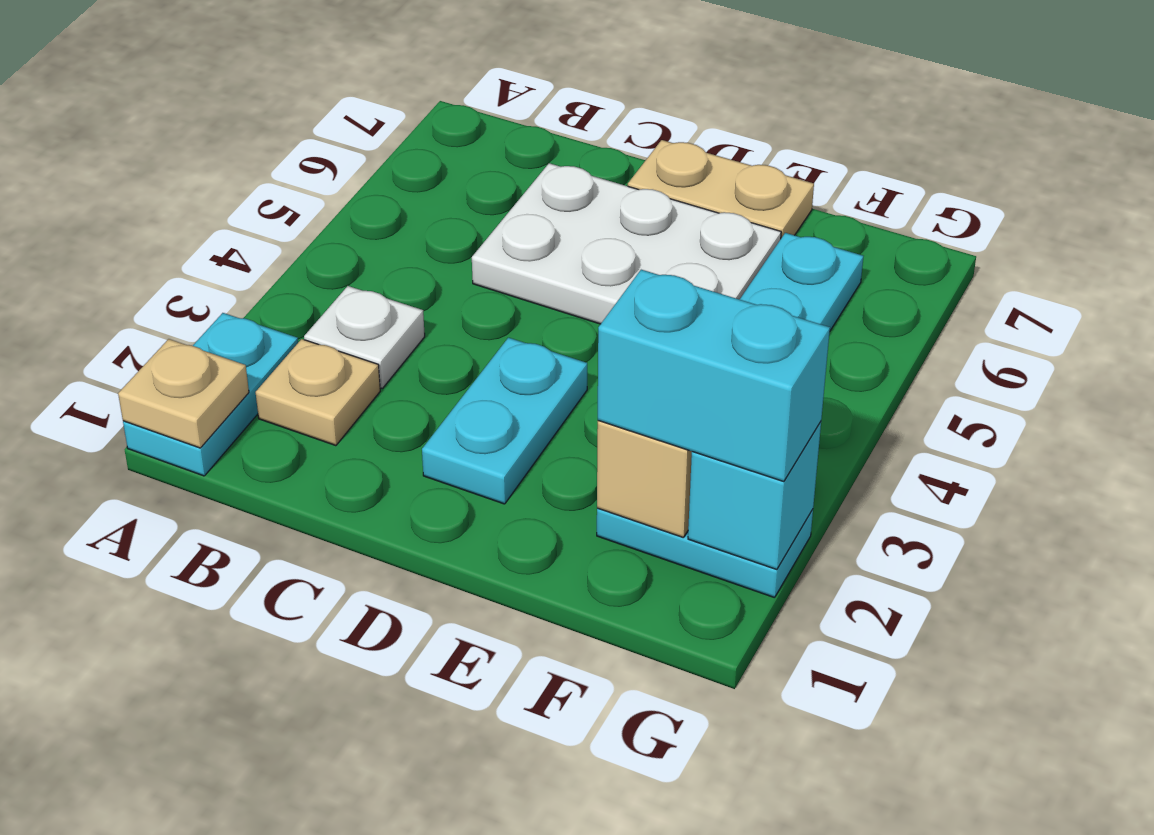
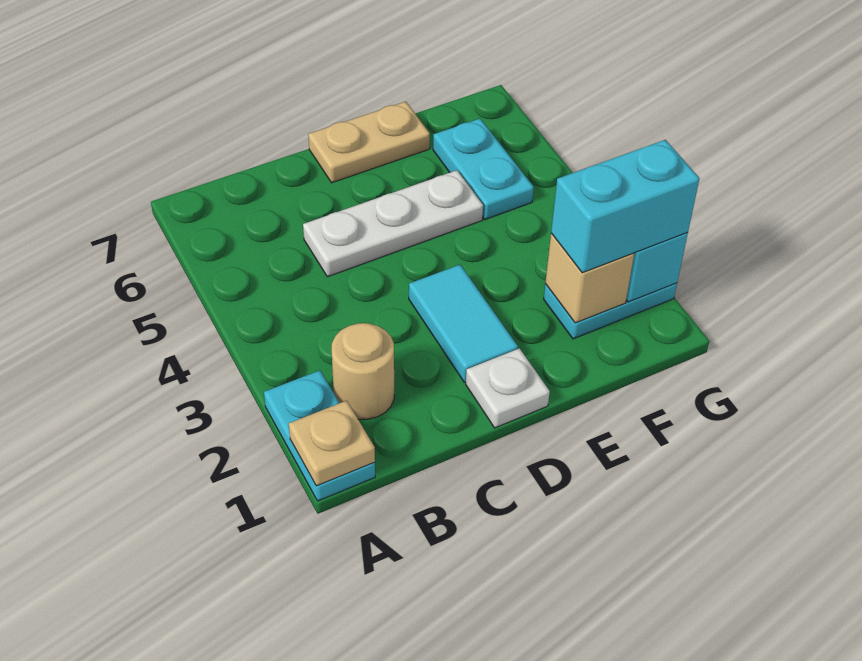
tan plate B2 level 1 -> tan round brick B2 level 1
white plate B3 level 1 -> white plate D1 level 1
white plate C5:E6 level 1 -> white plate C5:E5 level 1
cyan plate D2:D3 level 1 -> cyan tile D2:D3 level 1

